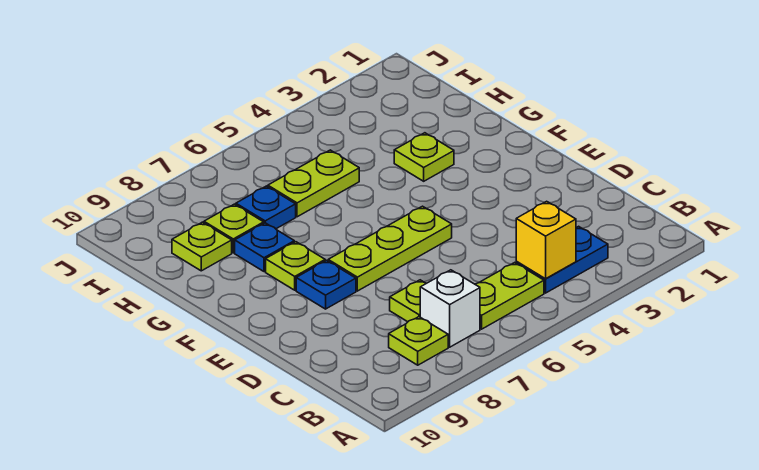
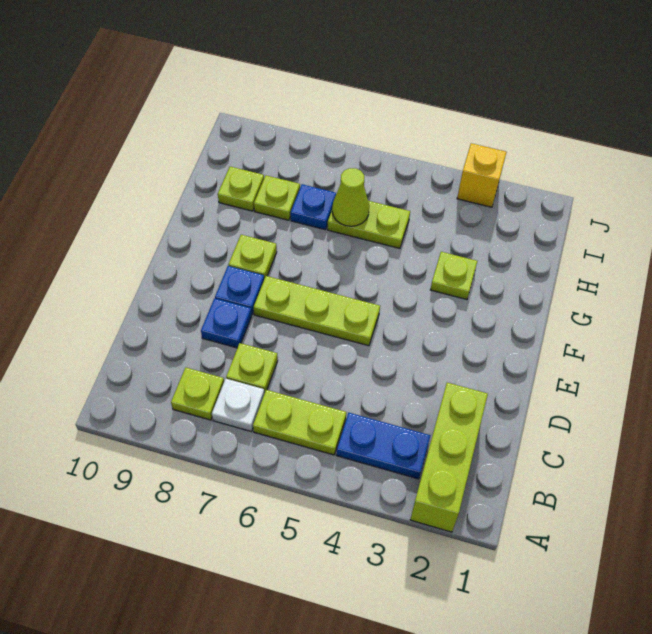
none -> lime brick A2:C2 level 1
yellow brick B4 level 2 -> yellow brick J3 level 1
white brick B7 level 1 -> white plate B7 level 1
blue plate G8 level 1 -> blue plate D8 level 1
none -> lime cone H6 level 2

